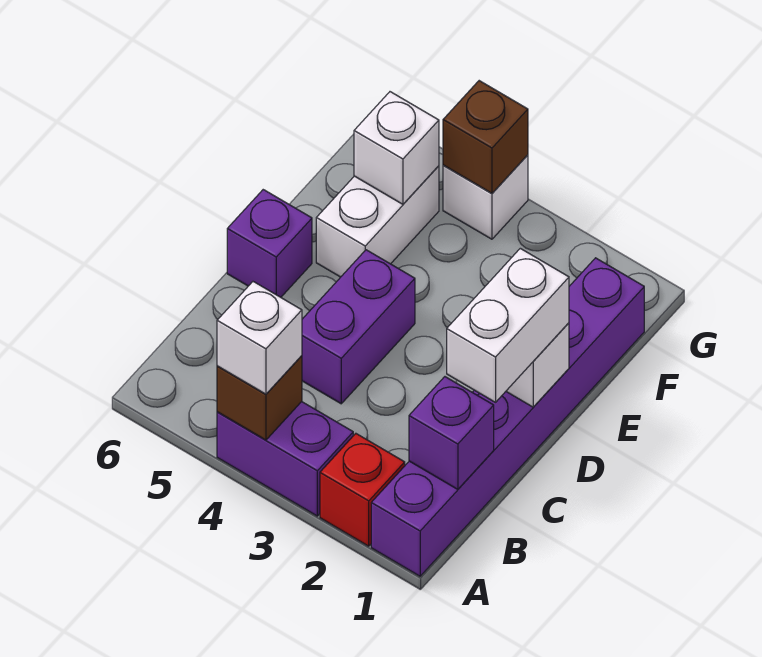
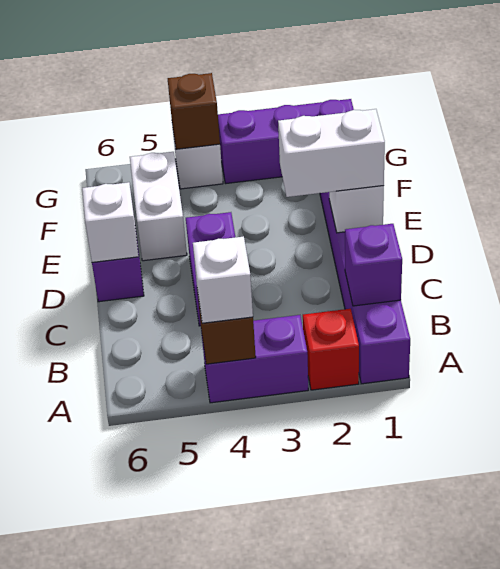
white brick C1:D1 level 3 -> white brick D1:D2 level 3
white brick F5 level 2 -> white brick D6 level 2
none -> purple brick G1:G3 level 1

